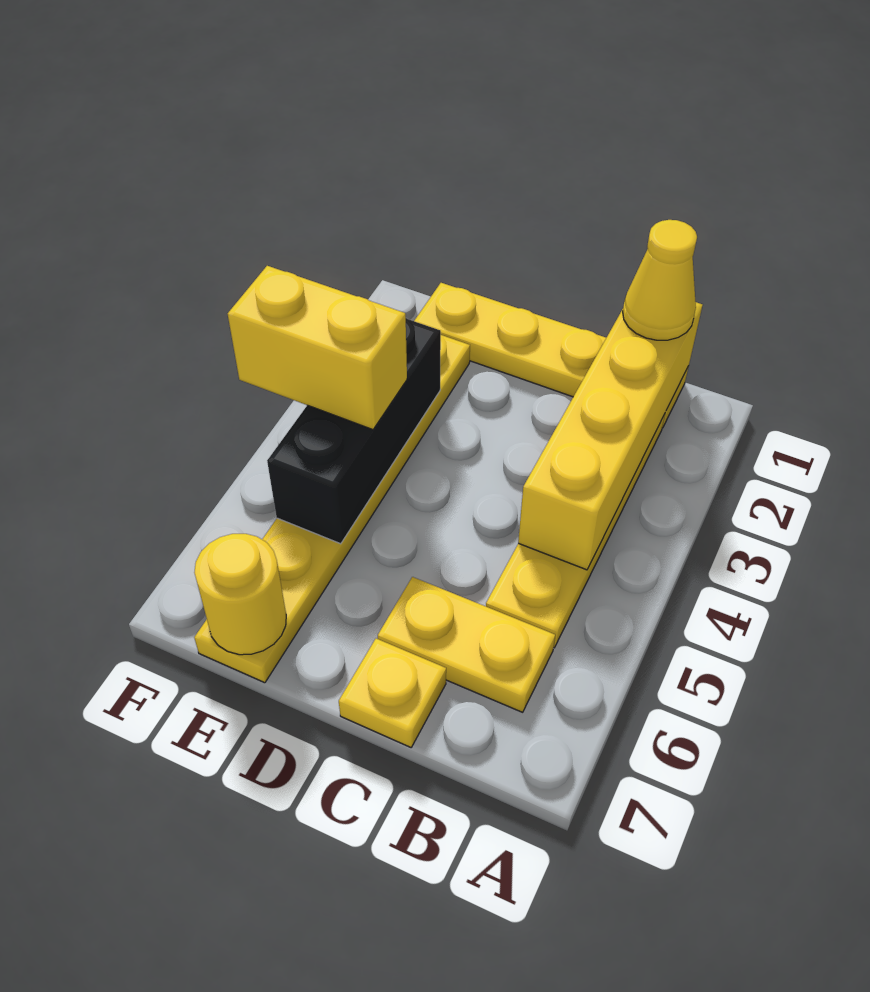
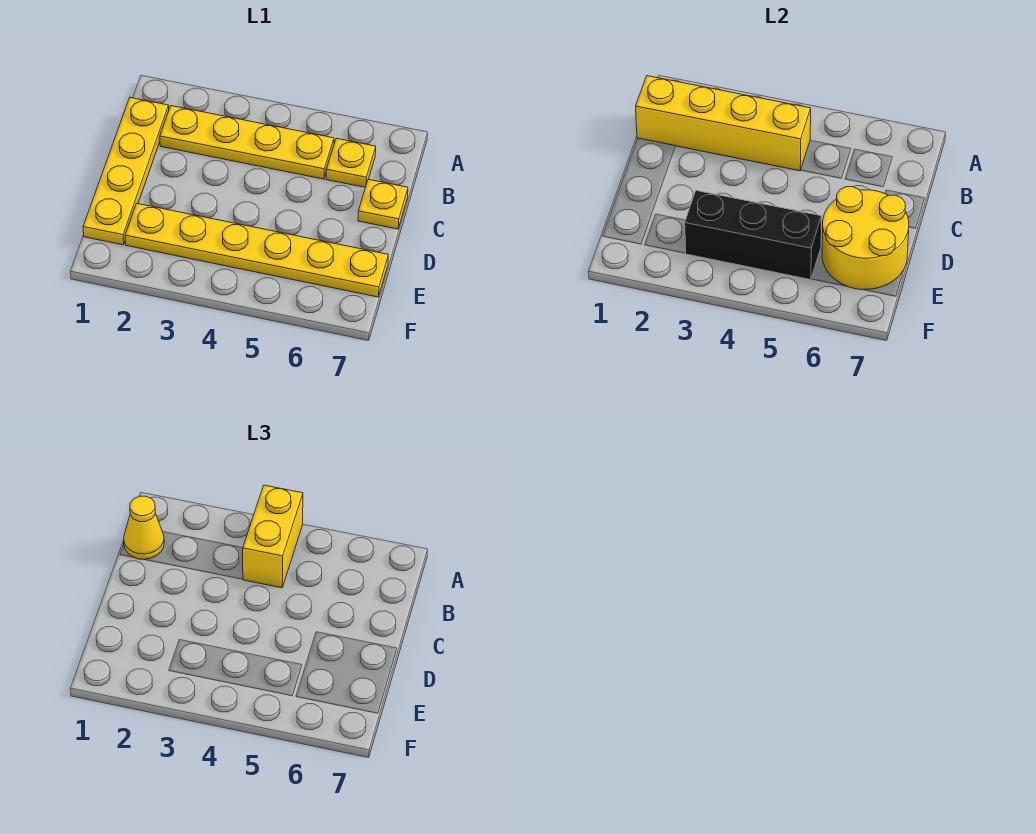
yellow plate B6:C6 level 1 -> yellow plate B6 level 1
yellow brick E4:F4 level 3 -> yellow brick A4:B4 level 3
yellow round brick E7 level 2 -> yellow round brick D6:E7 level 2

